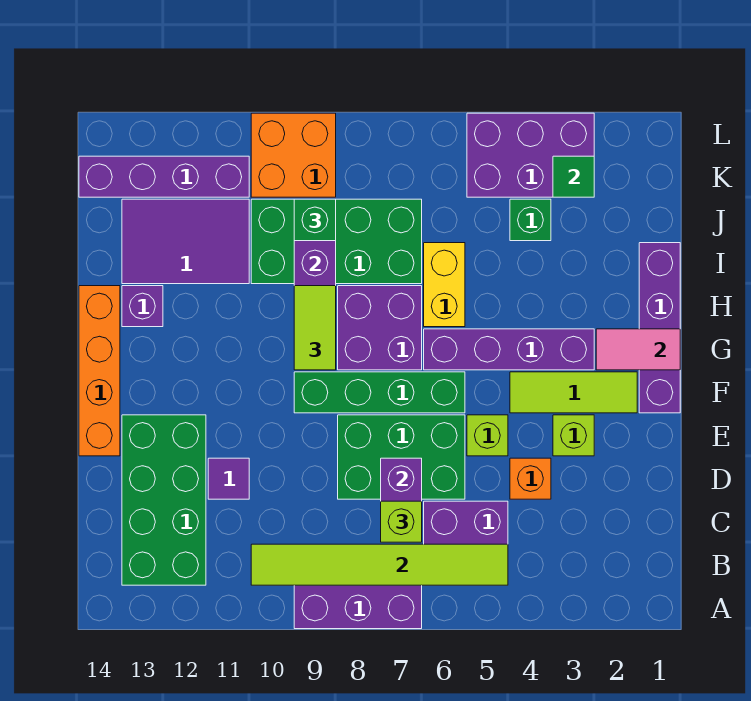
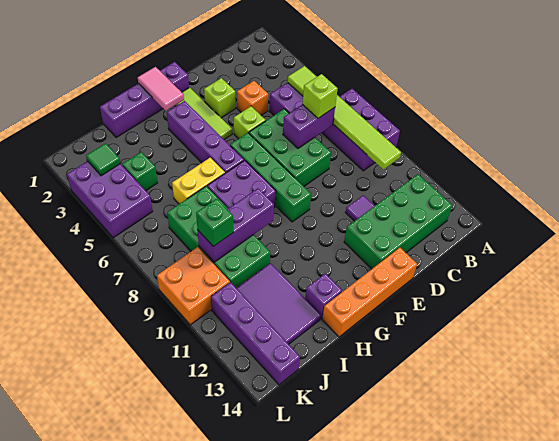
lime tile G9:H9 level 3 -> none

